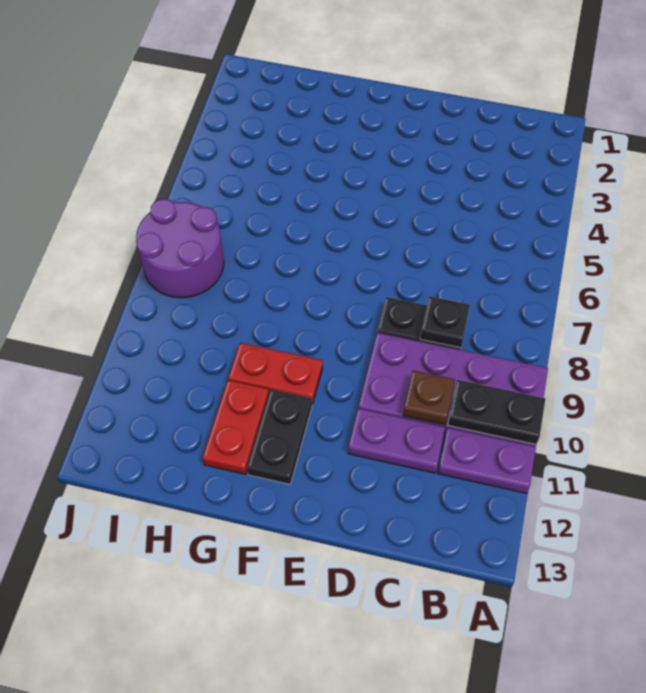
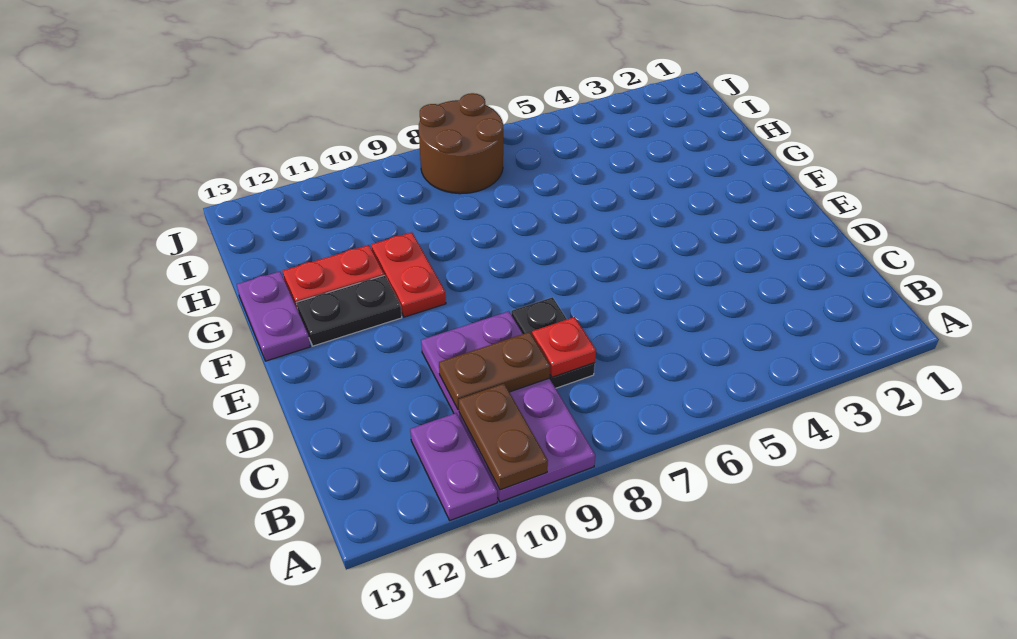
black plate A10:B10 level 2 -> brown plate A10:B10 level 2
black plate C8 level 2 -> red plate C8 level 2
brown plate C10 level 2 -> brown plate C9:C10 level 2
purple plate C11:D11 level 1 -> purple plate F13:G13 level 1
purple round brick I7:J8 level 1 -> brown round brick I7:J8 level 1

